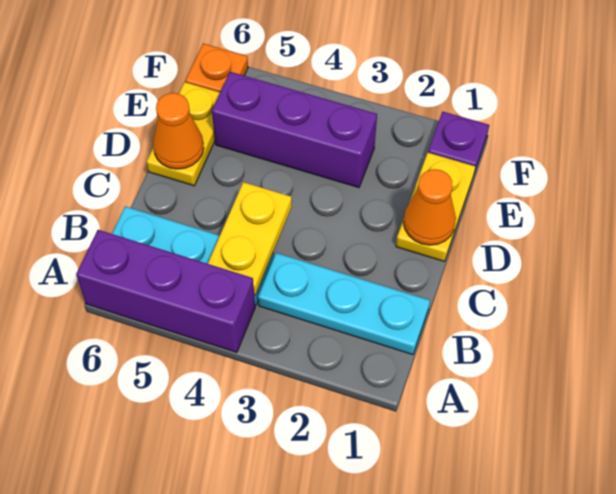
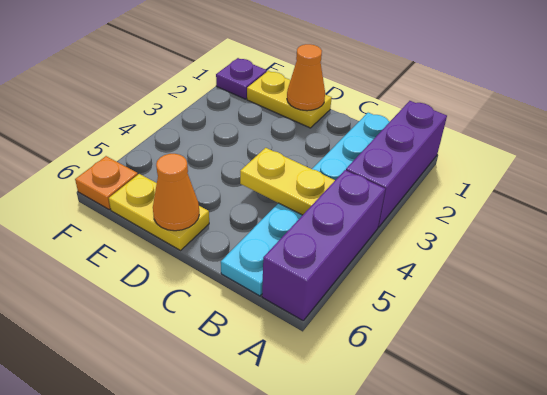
purple brick E3:E5 level 1 -> purple brick A1:A3 level 1

